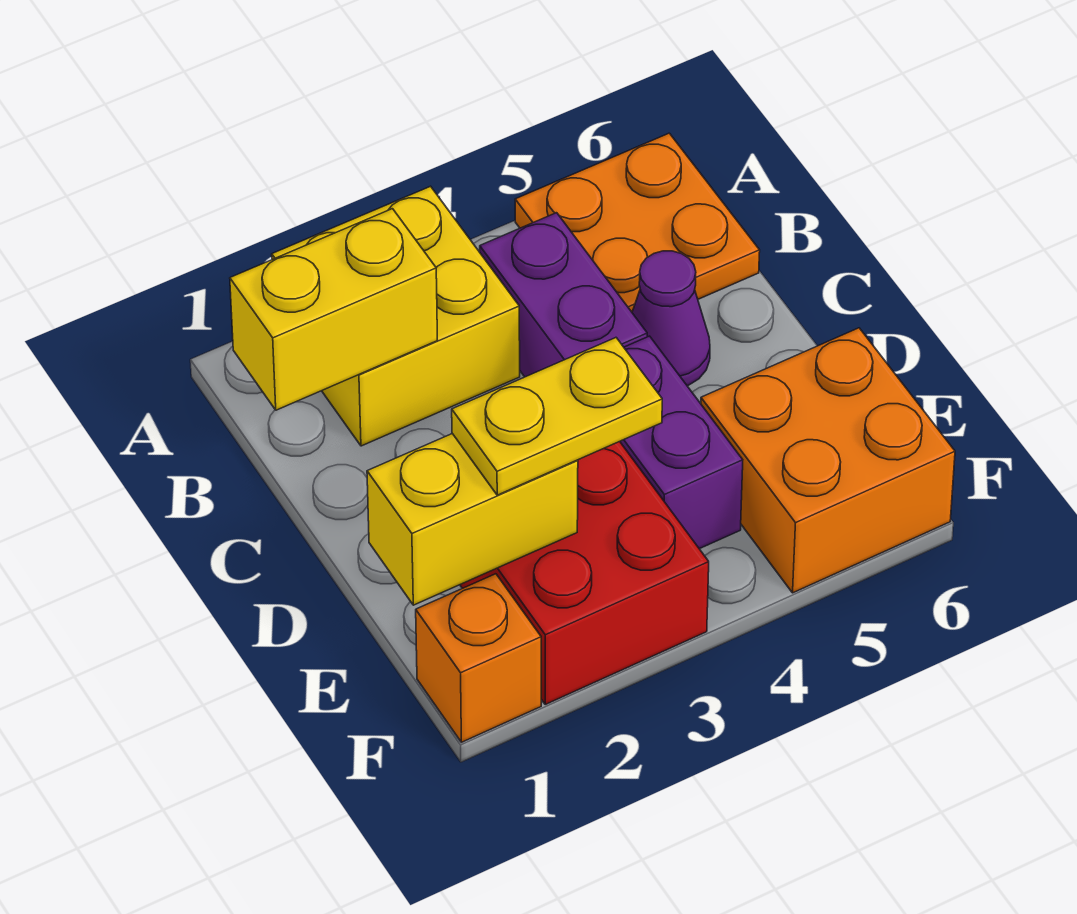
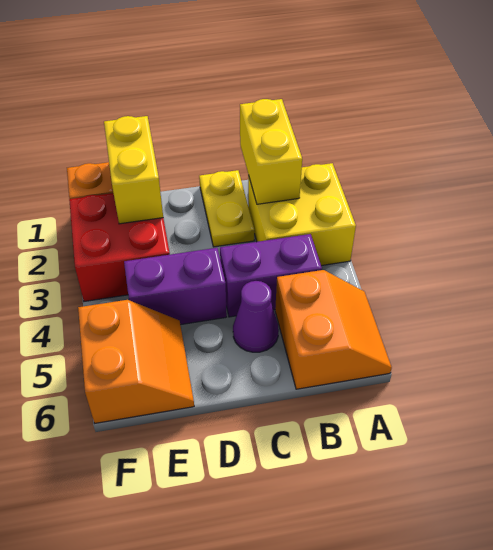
orange plate A5:B6 level 1 -> orange slope A5:B6 level 1 top B
yellow plate E2:E3 level 3 -> yellow plate C1:C2 level 1
orange brick E5:F6 level 1 -> orange slope E5:F6 level 1 top F

